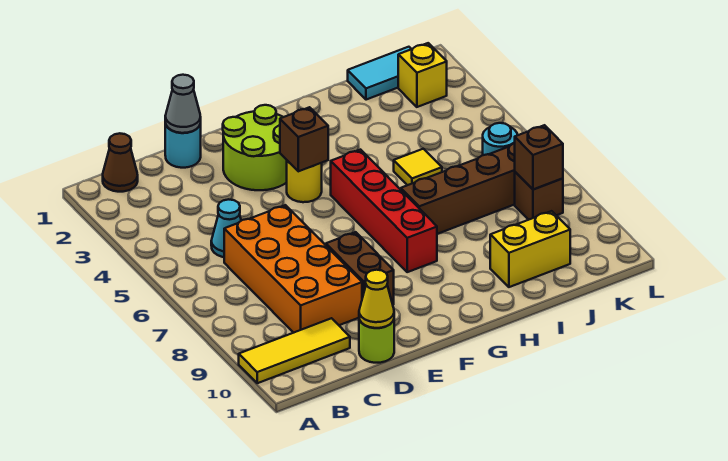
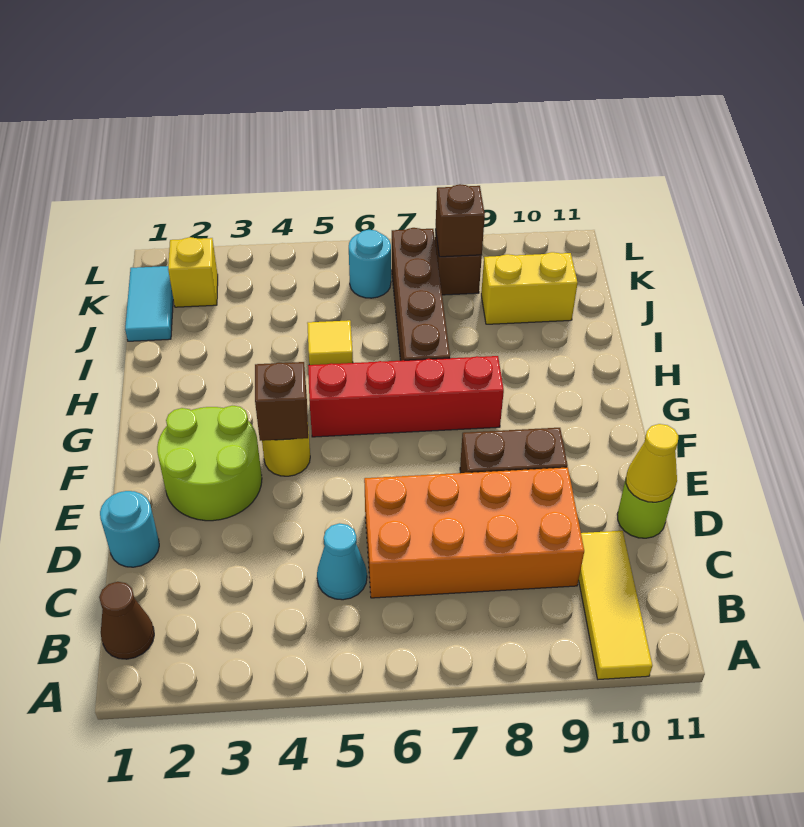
grey cone D1 level 2 -> none
yellow brick I10:J10 level 1 -> yellow brick J9:J10 level 1

